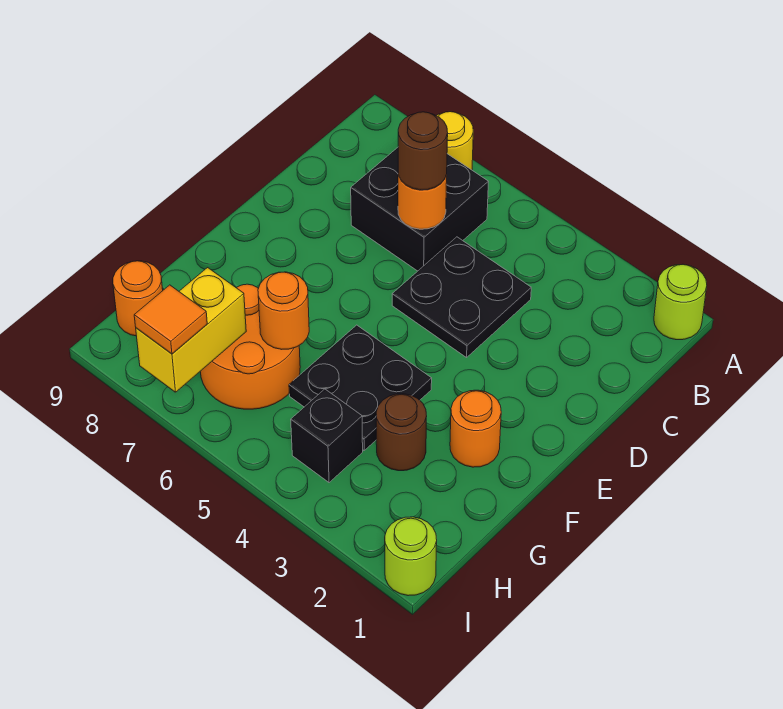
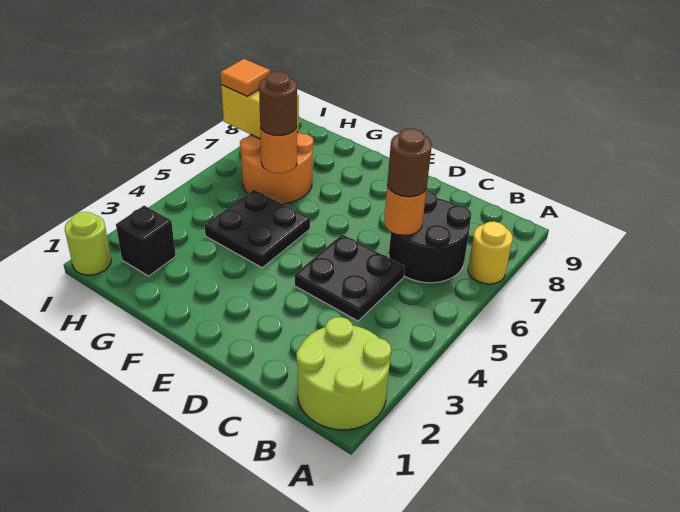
lime round brick A1 level 1 -> lime round brick A1:B2 level 1
black brick B6:C7 level 1 -> black round brick B6:C7 level 1
orange round brick F2 level 1 -> none
brown round brick G3 level 1 -> brown round brick G6 level 3
black brick H4 level 1 -> black brick H2 level 1
orange round brick H9 level 1 -> none

